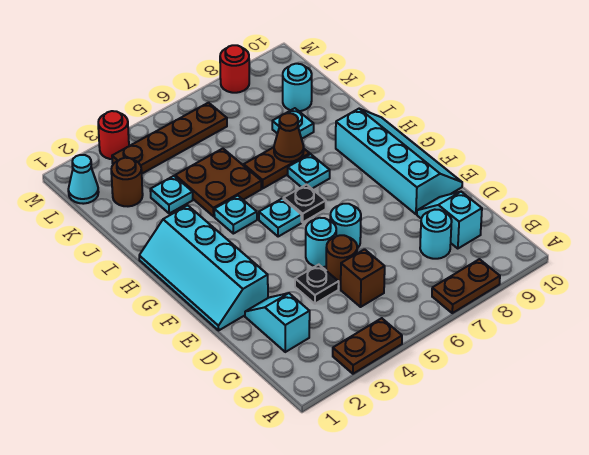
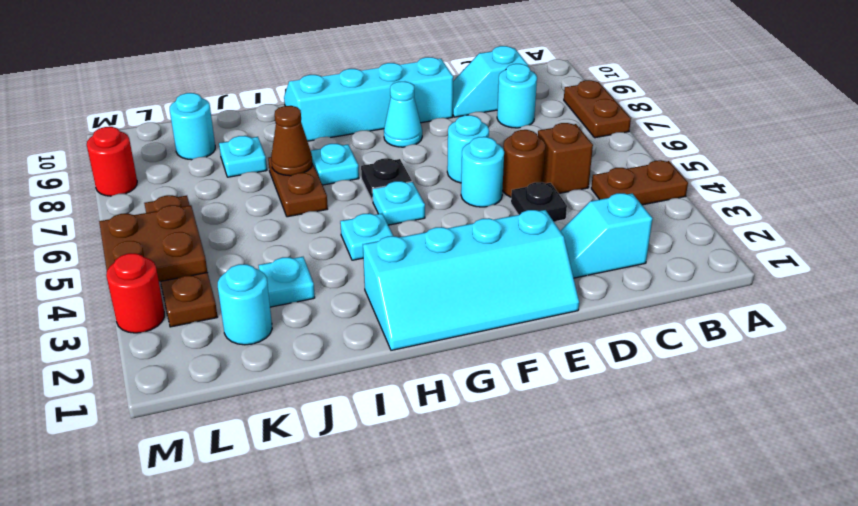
brown plate A3:A4 level 1 -> brown plate A4:B4 level 1
brown plate I4:J5 level 1 -> brown plate L4:M5 level 2
brown round brick K2 level 1 -> cyan round brick K2 level 1
cyan cone L1 level 1 -> cyan cone F8 level 1

